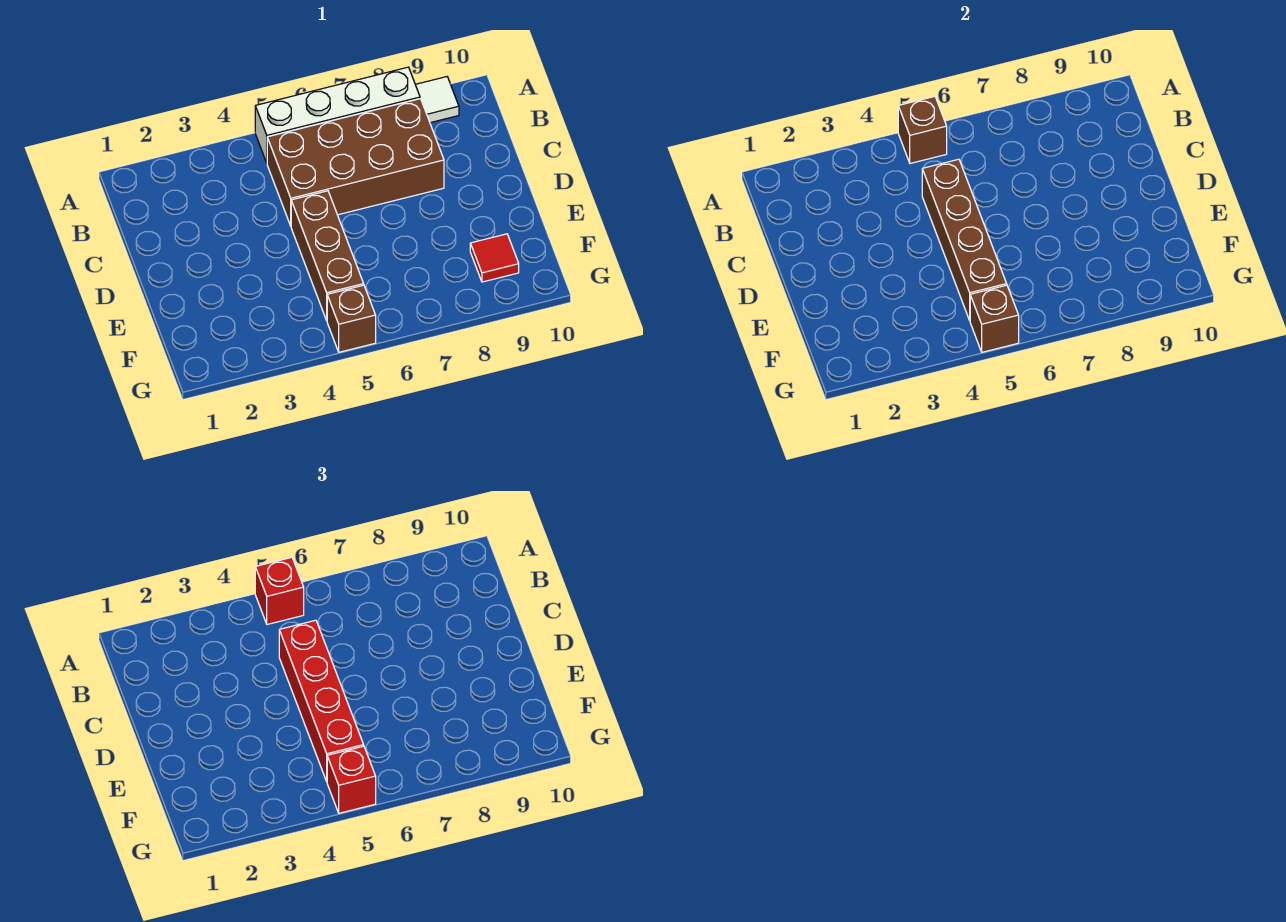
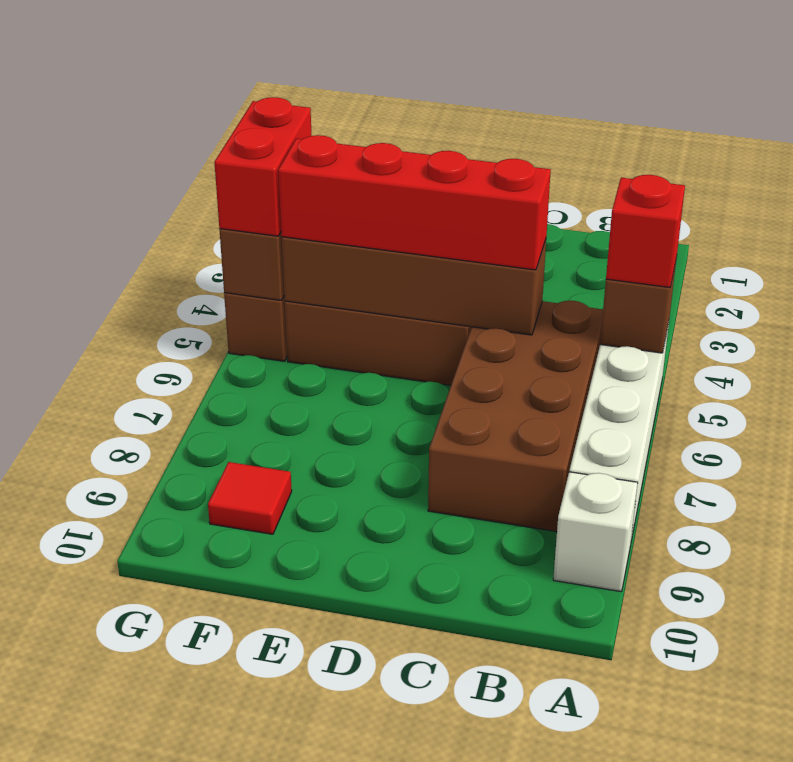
white tile A9 level 1 -> white brick A9 level 1
red brick G5 level 3 -> red brick G4:G5 level 3

